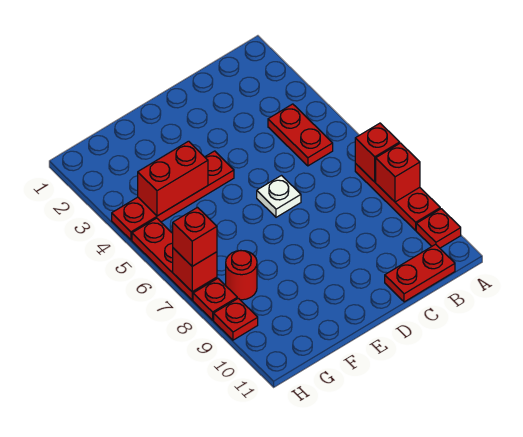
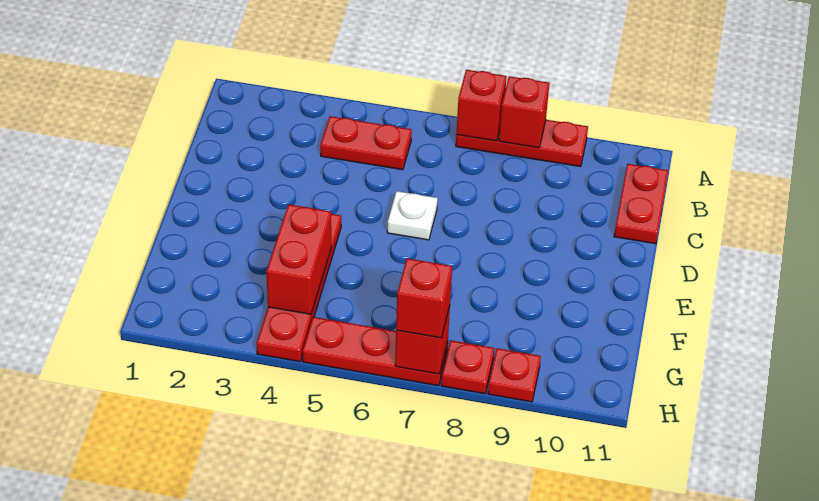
red plate A10 level 1 -> none
red round brick G8 level 1 -> none

